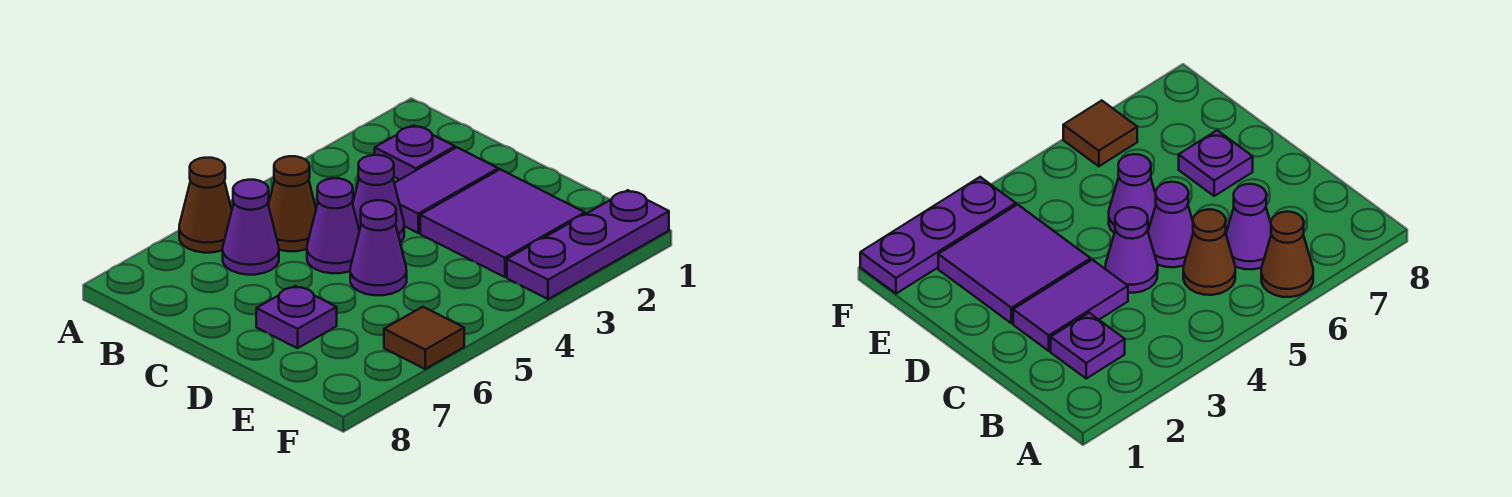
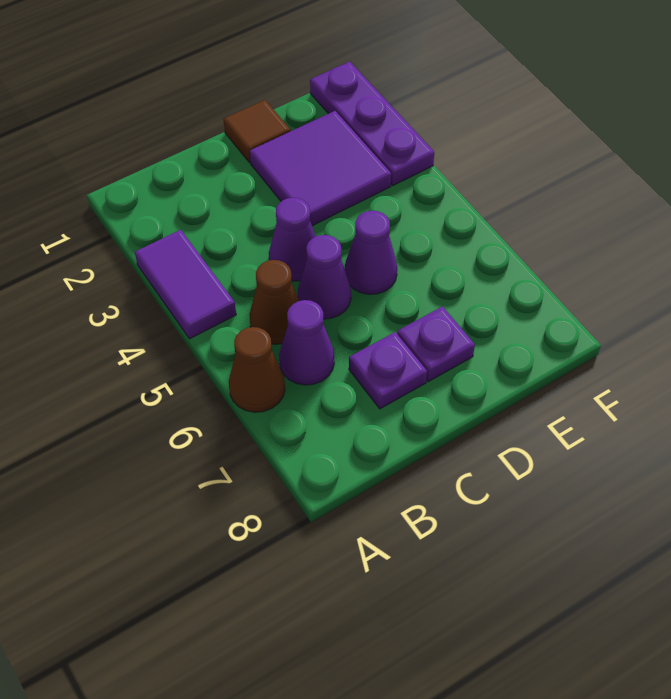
purple plate B2 level 1 -> purple plate C7 level 1
purple tile C2:C3 level 1 -> purple tile A3:A4 level 1
brown tile F6 level 1 -> brown tile D1 level 1

